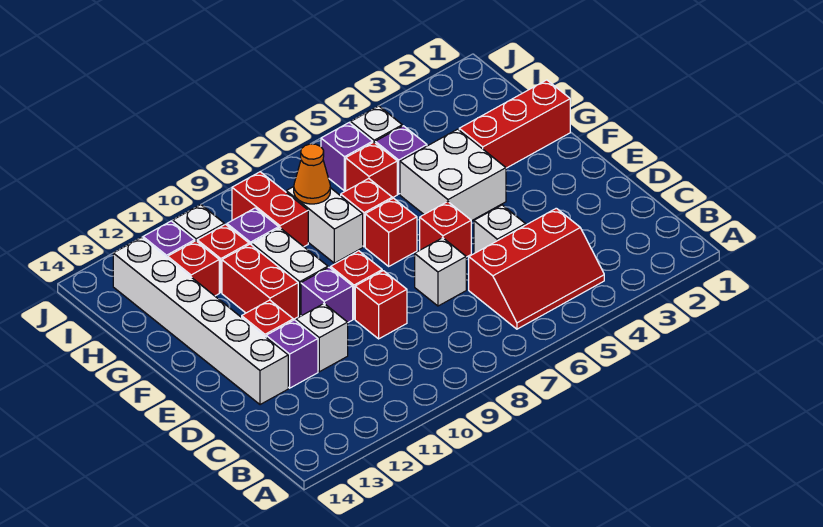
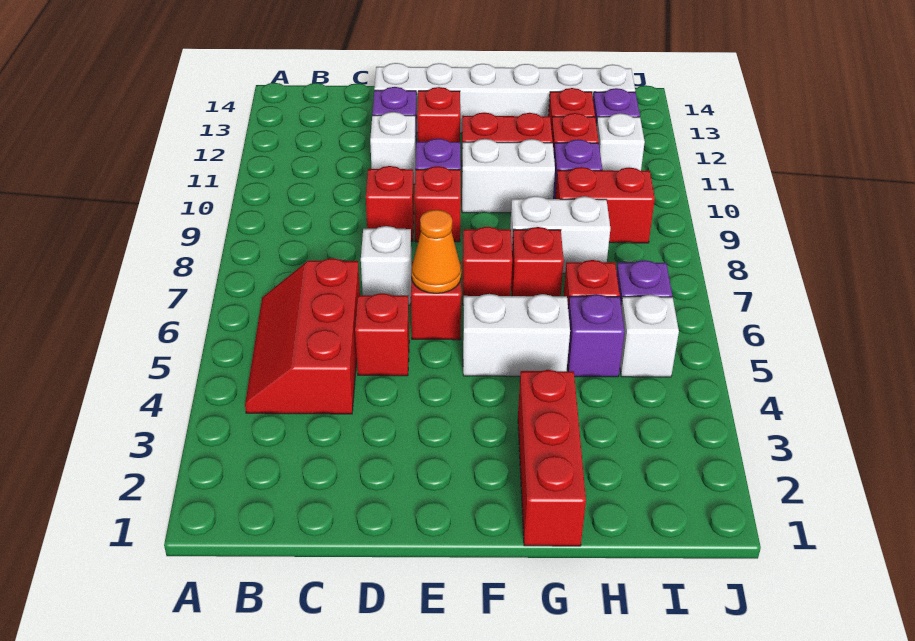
white brick D5 level 1 -> red brick D5 level 1
white brick F4:G5 level 1 -> white brick F5:G5 level 1
orange cone H8 level 2 -> orange cone E6 level 2

